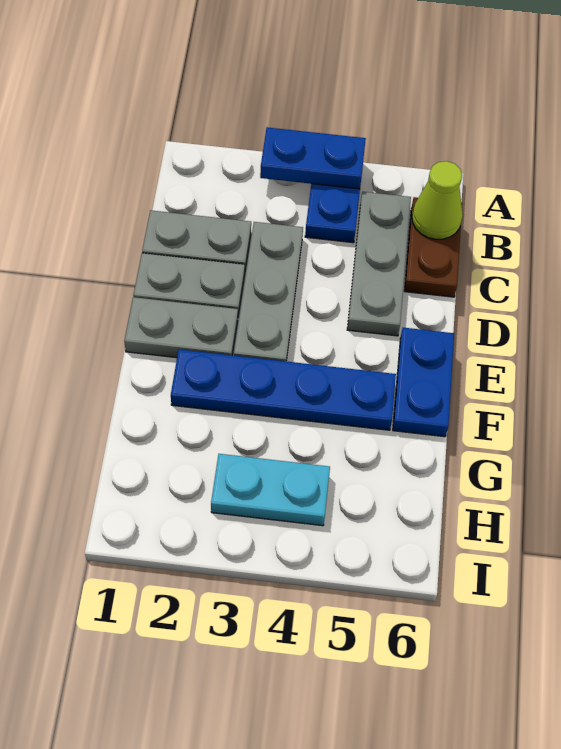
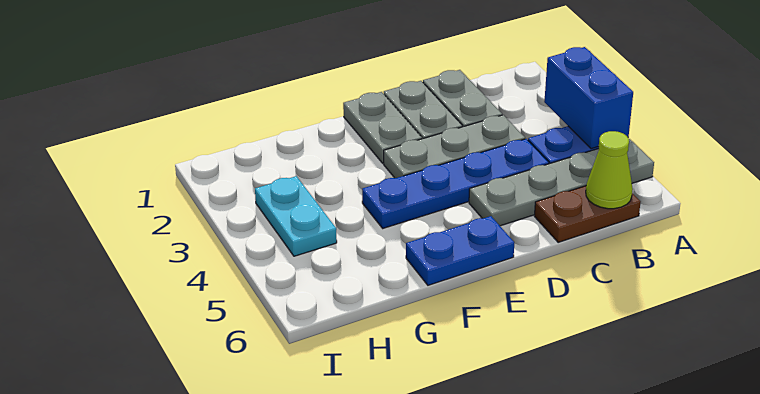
blue plate A3:A4 level 2 -> blue brick A3:A4 level 2
grey plate B5:D5 level 1 -> grey plate A5:D5 level 1
blue plate F2:F5 level 1 -> blue plate C4:F4 level 1

